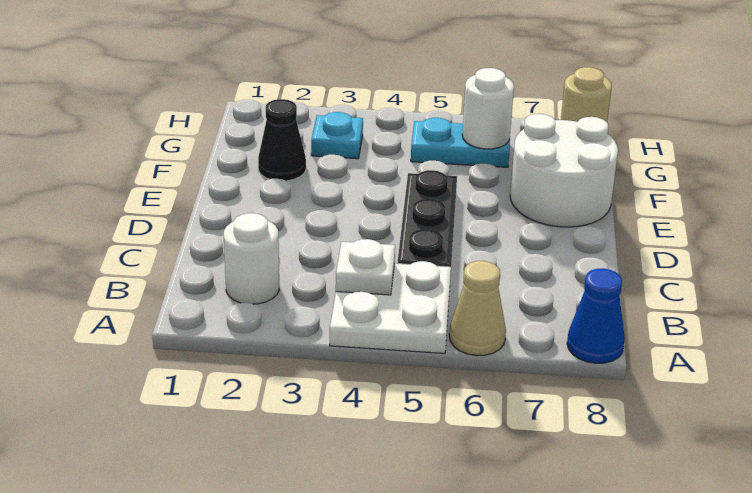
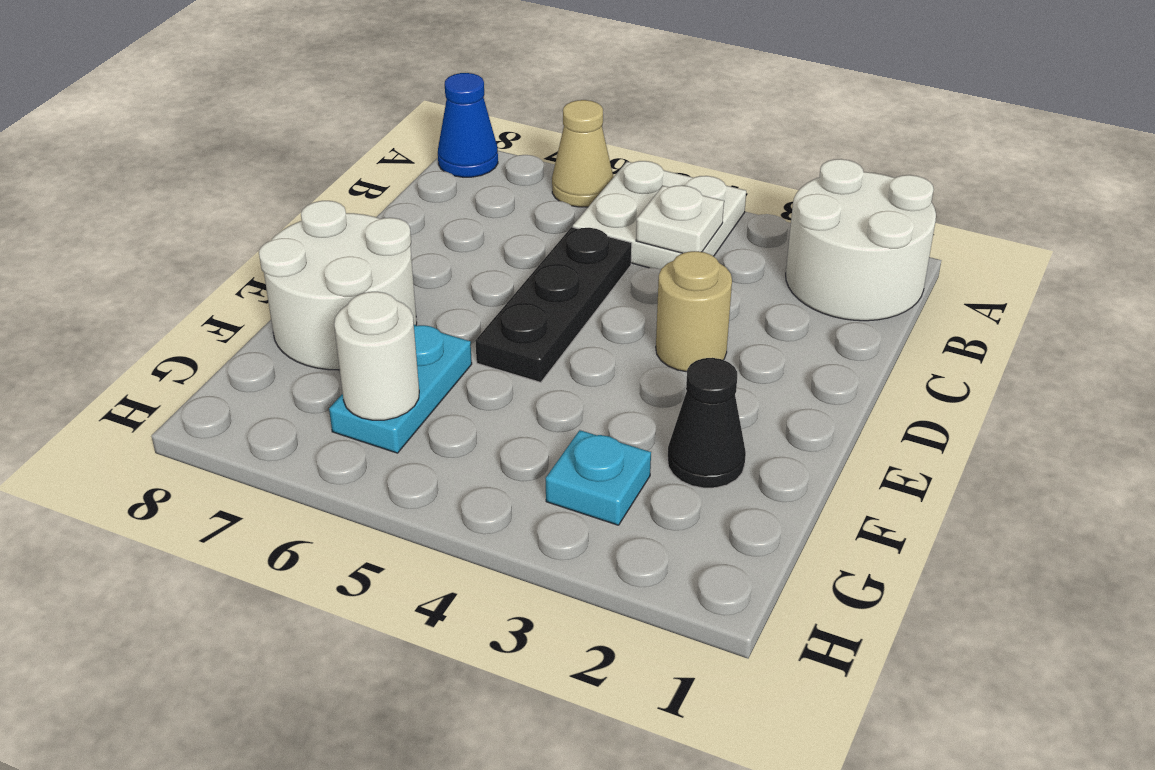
white round brick B2 level 1 -> white round brick A1:B2 level 1
cyan plate G5:G6 level 1 -> cyan plate F6:G6 level 1
tan round brick H8 level 1 -> tan round brick D3 level 1

